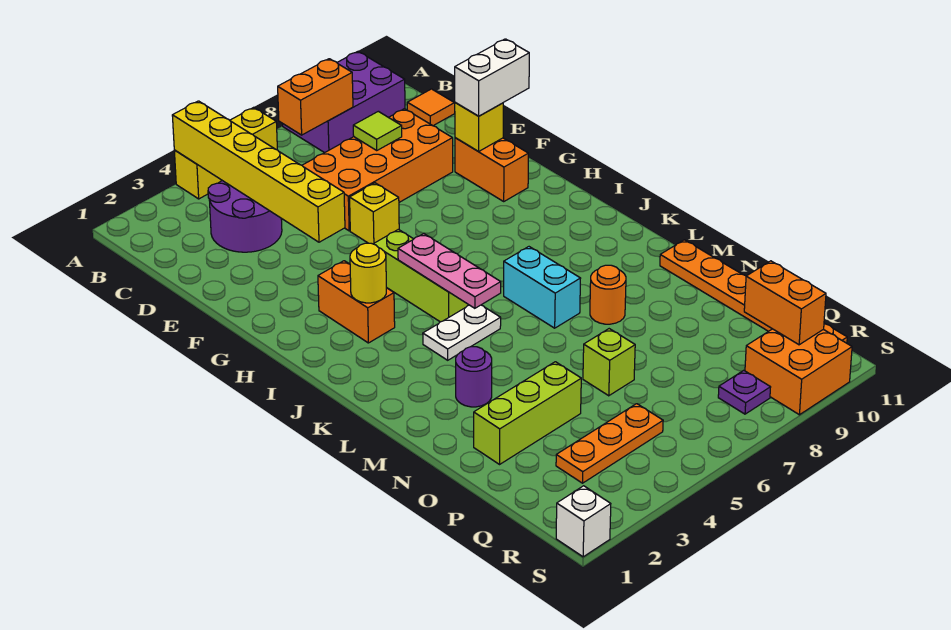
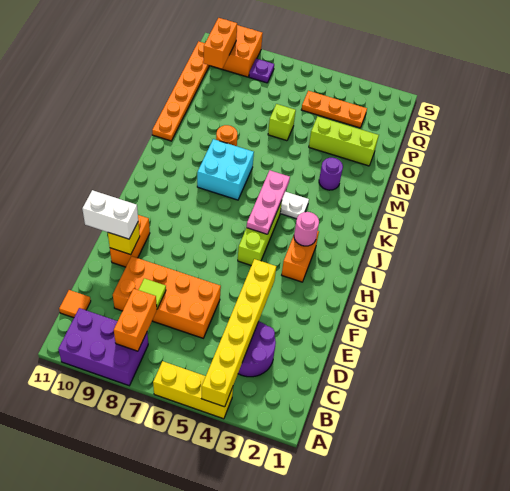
orange brick B7:B8 level 2 -> orange brick B8:C8 level 2
yellow brick F6 level 1 -> none
yellow round brick I3 level 2 -> pink round brick I3 level 2
cyan brick K7:L7 level 1 -> cyan brick K7:L8 level 1
white brick S1 level 1 -> none

